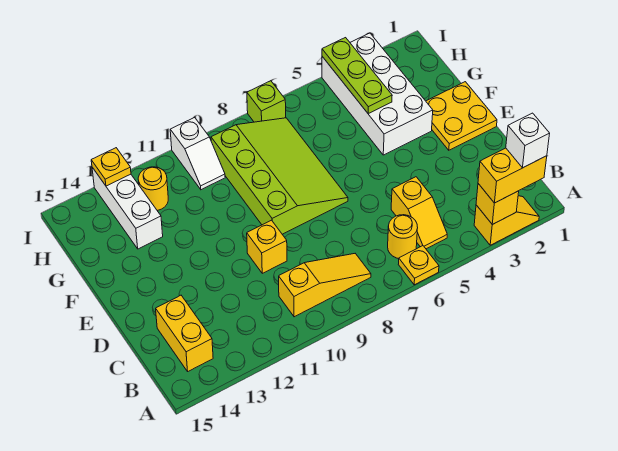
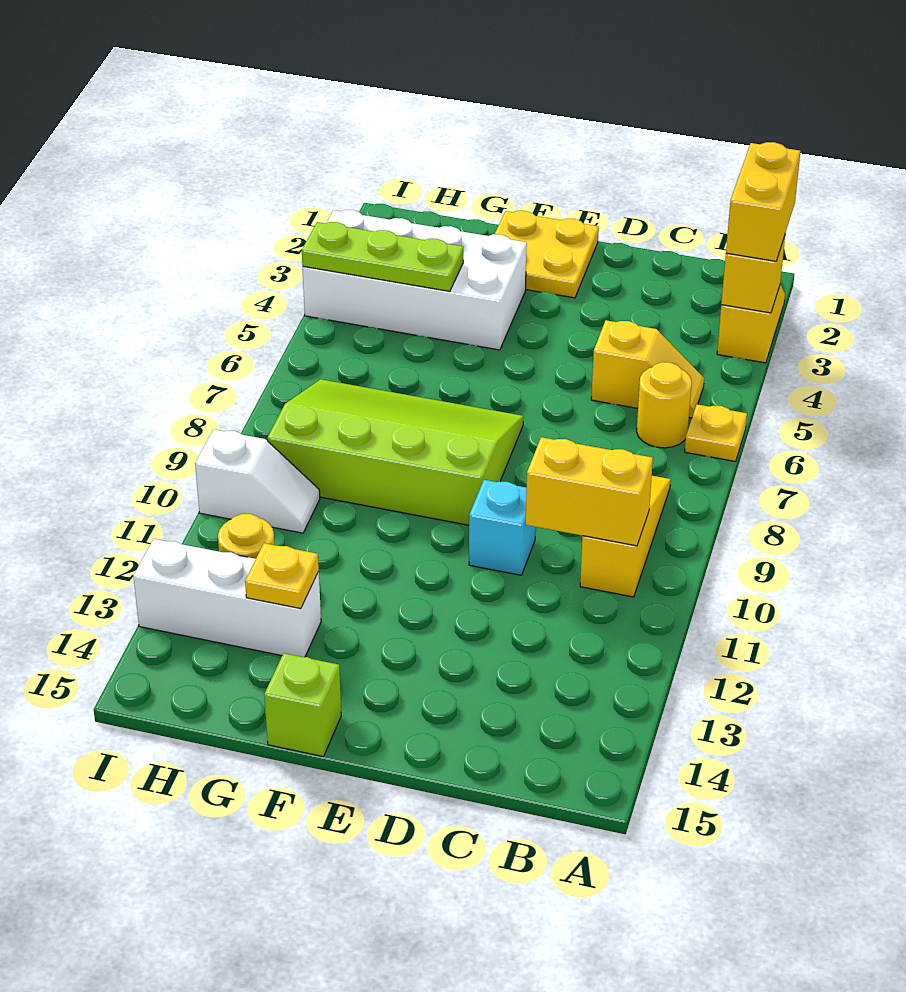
white brick A2 level 4 -> none
yellow brick B14:C14 level 1 -> yellow brick B10:C10 level 2
yellow brick D10 level 1 -> cyan brick D10 level 1
lime brick I7 level 1 -> lime brick F15 level 1
yellow plate I13 level 2 -> yellow plate G13 level 2

